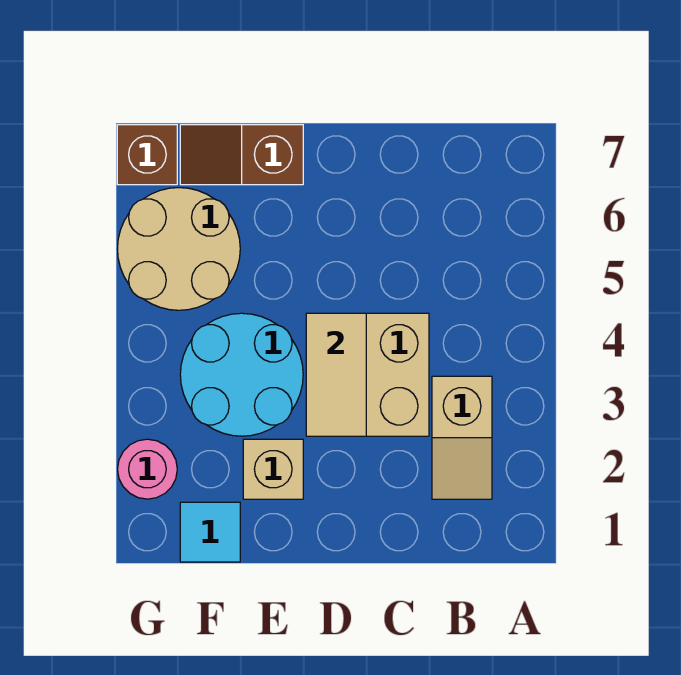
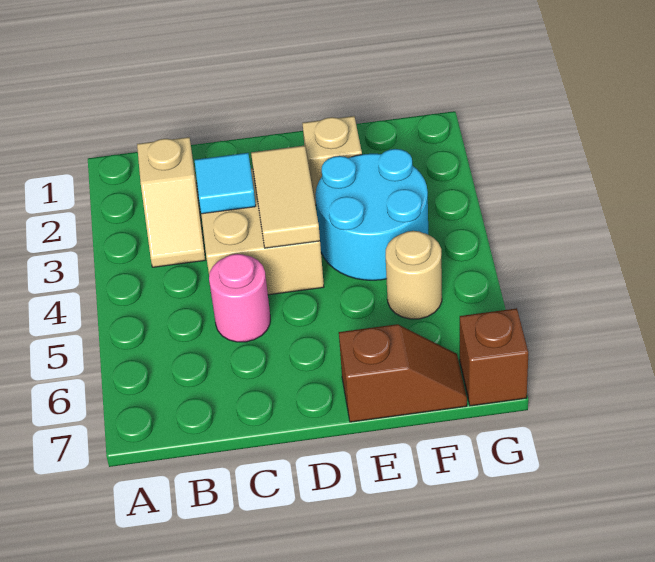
tan slope B2:B3 level 1 top 3 -> tan slope B2:B3 level 1 top 2
cyan tile F1 level 1 -> cyan tile C3 level 2
tan round brick F5:G6 level 1 -> tan round brick F5 level 1
pink round brick G2 level 1 -> pink round brick C5 level 1

